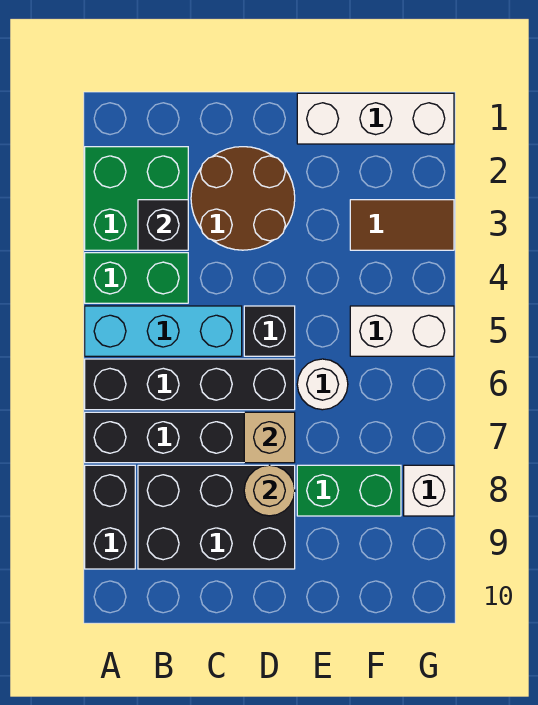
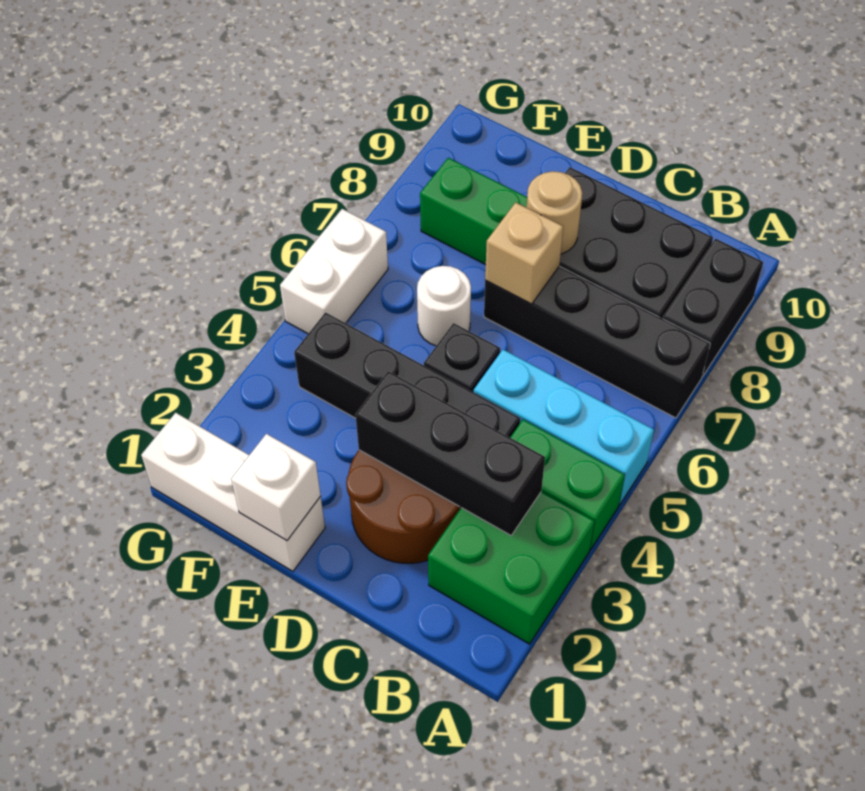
black brick A6:D6 level 1 -> black brick C4:F4 level 1
black brick B3 level 2 -> black brick B3:D3 level 2
brown tile F3:G3 level 1 -> none
white brick F5:G5 level 1 -> white brick G5:G6 level 1
white brick G8 level 1 -> white brick E1 level 2

